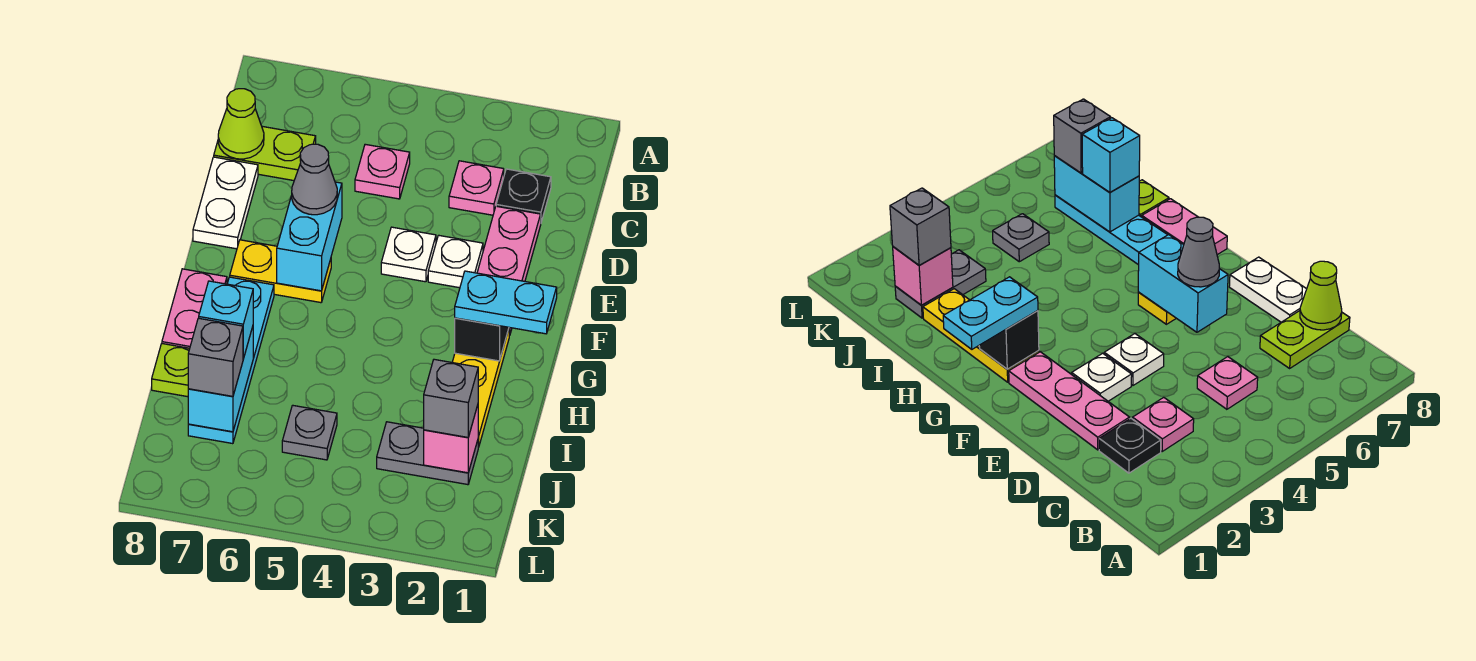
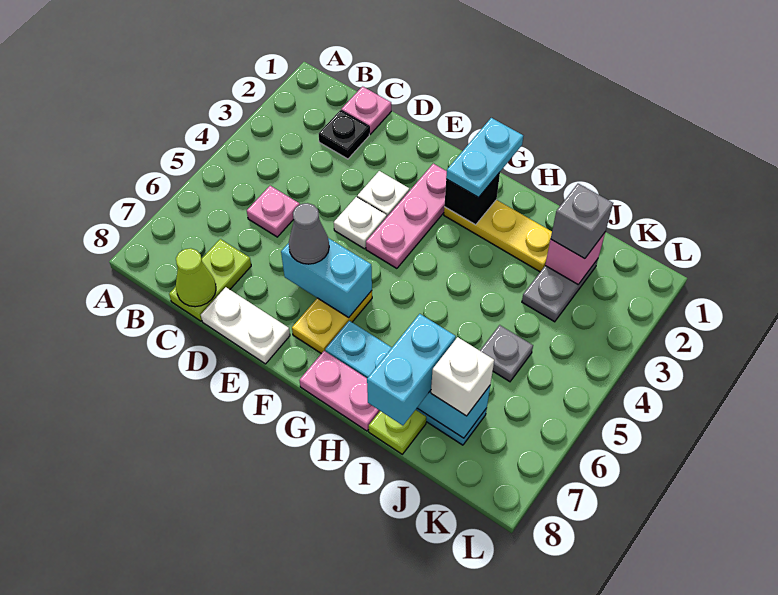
pink plate C3 level 1 -> pink plate C1 level 1
pink plate D2:F2 level 1 -> pink plate F2:F4 level 1
cyan brick I7 level 3 -> cyan brick I7:I8 level 3
grey brick J7 level 3 -> white brick J7 level 3

